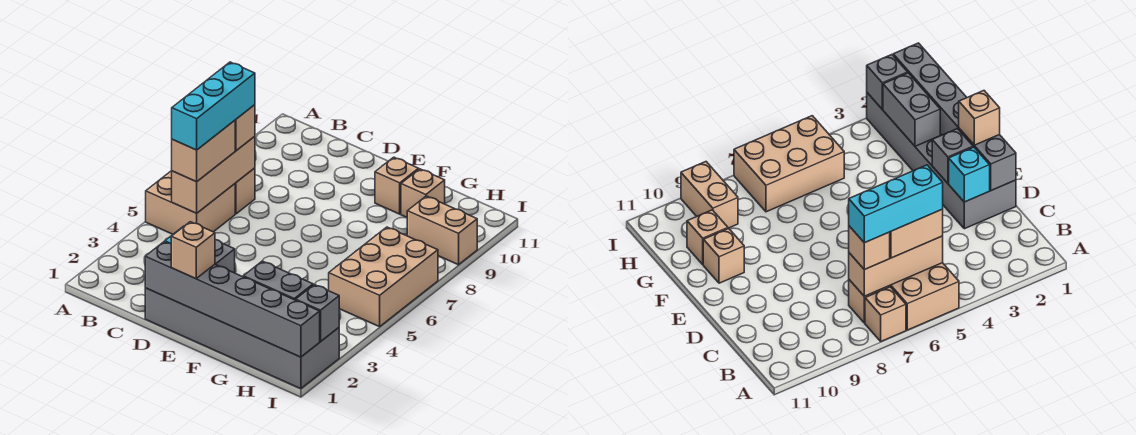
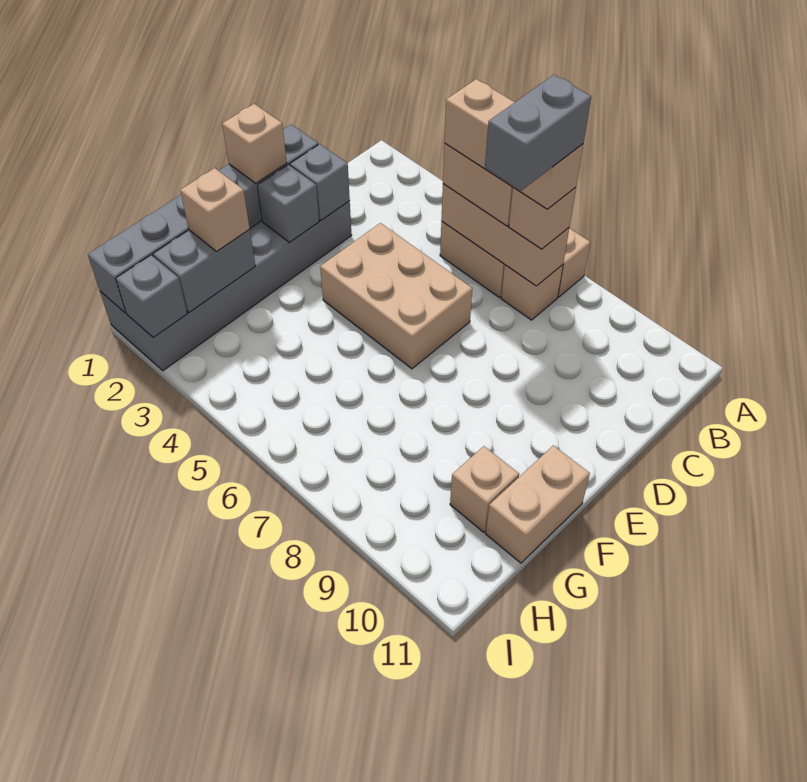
cyan brick B5:B7 level 4 -> tan brick B5:B7 level 4
none -> grey brick B7:C7 level 5
cyan brick D2 level 2 -> grey brick D2 level 2
tan brick F10 level 1 -> tan brick G2 level 3
tan brick H5:I7 level 1 -> tan brick D4:E6 level 1
tan brick H9:I9 level 1 -> tan brick F11:G11 level 1

